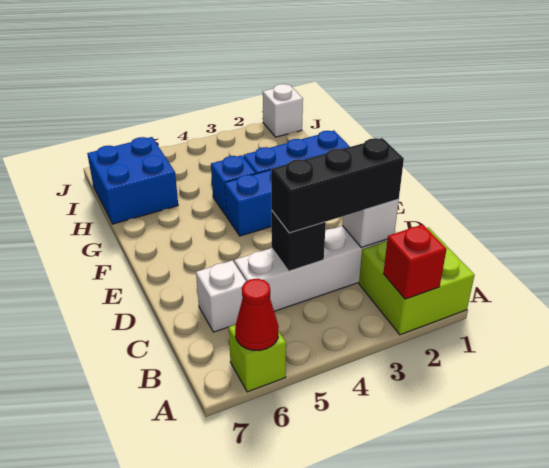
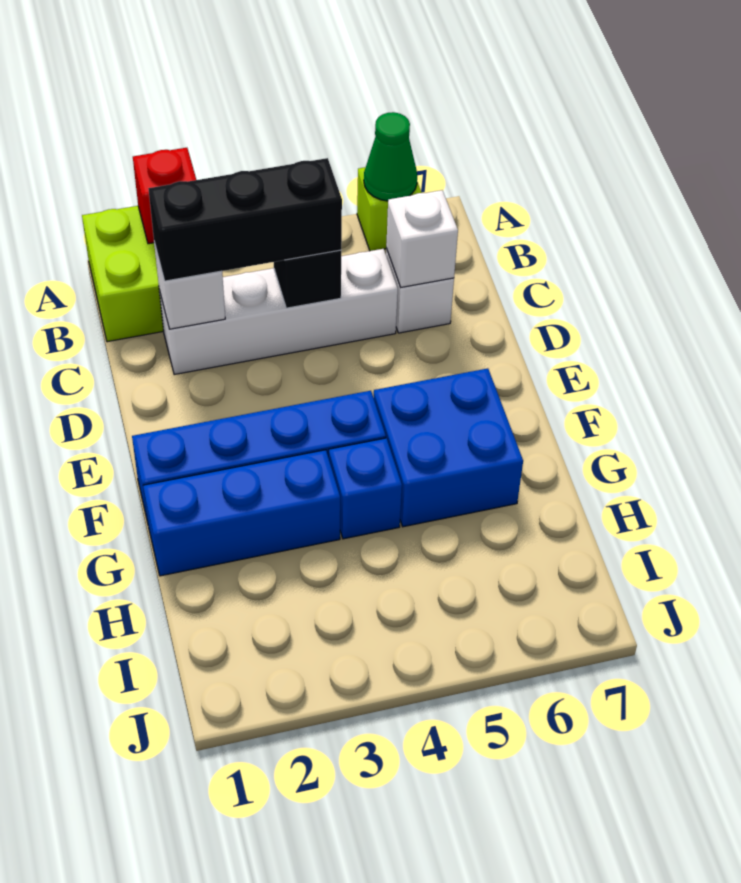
red cone A6 level 2 -> green cone A6 level 2
blue brick H6:I7 level 1 -> blue brick F5:G6 level 1
white brick J1 level 1 -> white brick C6 level 2

